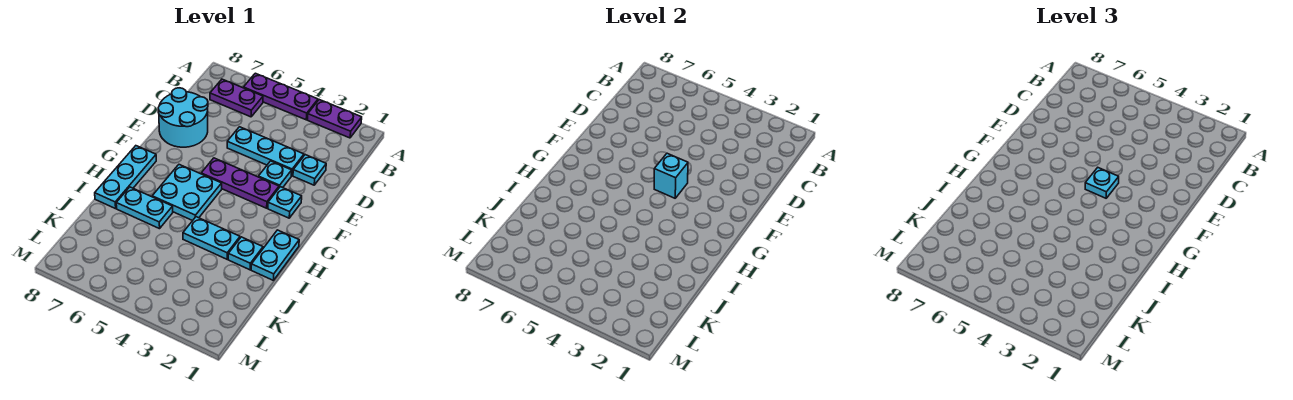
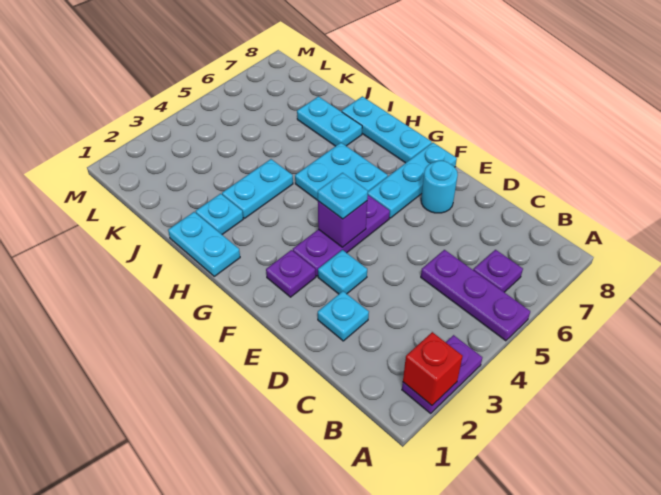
none -> red brick A2 level 2
purple plate A4:A6 level 1 -> purple plate A5:C5 level 1
purple plate B6:B7 level 1 -> purple plate B6 level 1
cyan plate D3:D5 level 1 -> cyan plate F6:F8 level 1
cyan round brick D7:E8 level 1 -> cyan round brick E7 level 1
cyan plate F2 level 1 -> purple plate F2 level 1
cyan brick F4 level 2 -> purple brick F4 level 2
cyan plate I6:I7 level 1 -> cyan plate I7:J7 level 1

